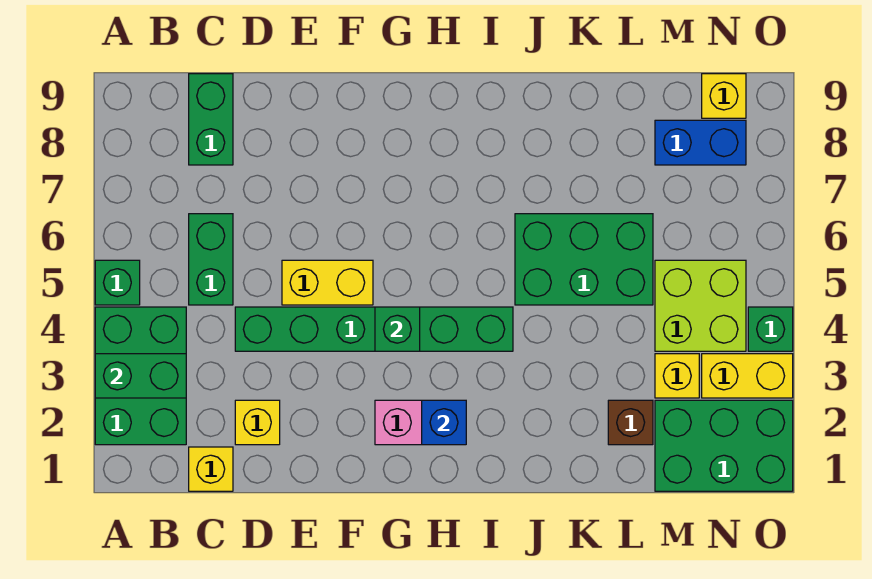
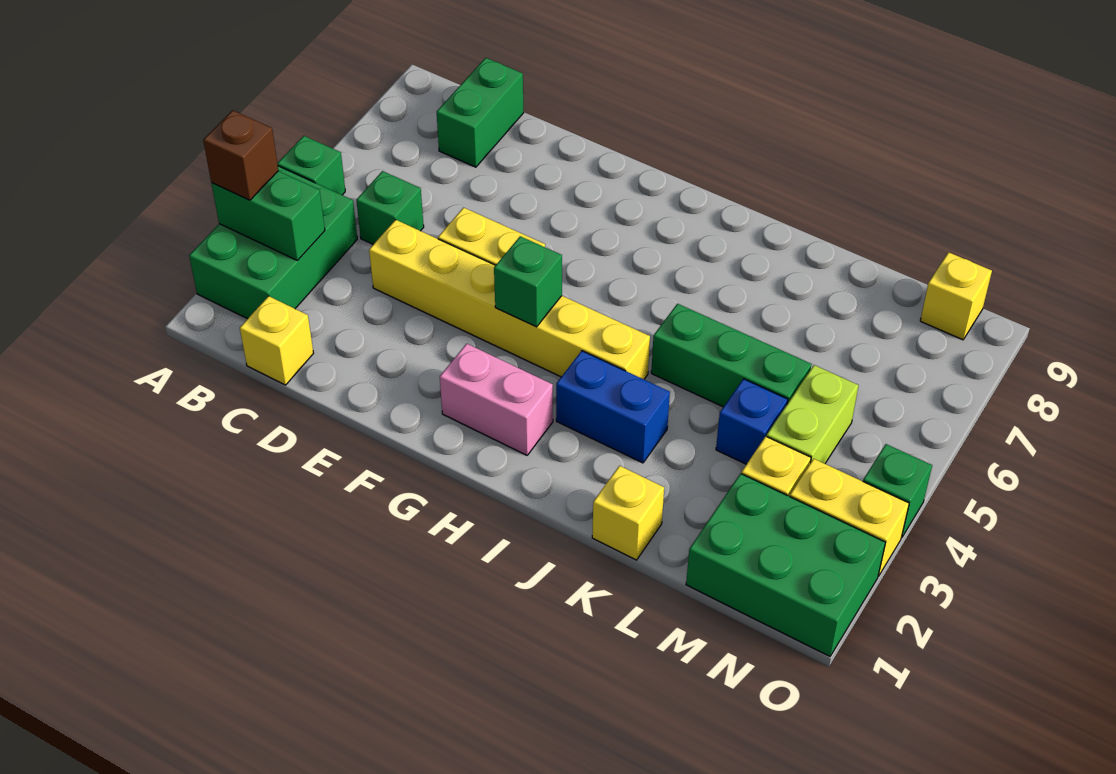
green brick C5:C6 level 1 -> green brick C5 level 1
yellow brick D2 level 1 -> yellow brick K1 level 1
green brick D4:I4 level 1 -> yellow brick D4:I4 level 1
blue brick H2 level 2 -> blue brick L4 level 1
green brick J5:L6 level 1 -> green brick J5:L5 level 1
brown brick L2 level 1 -> brown brick A3 level 3
lime brick M4:N5 level 1 -> lime brick M4:M5 level 1
blue brick M8:N8 level 1 -> blue brick I3:J3 level 1

